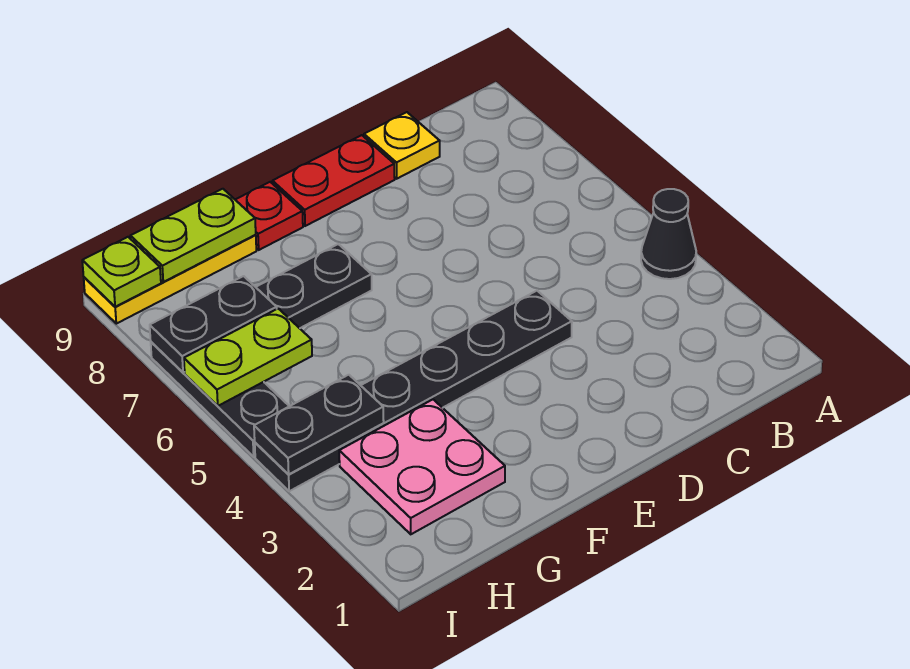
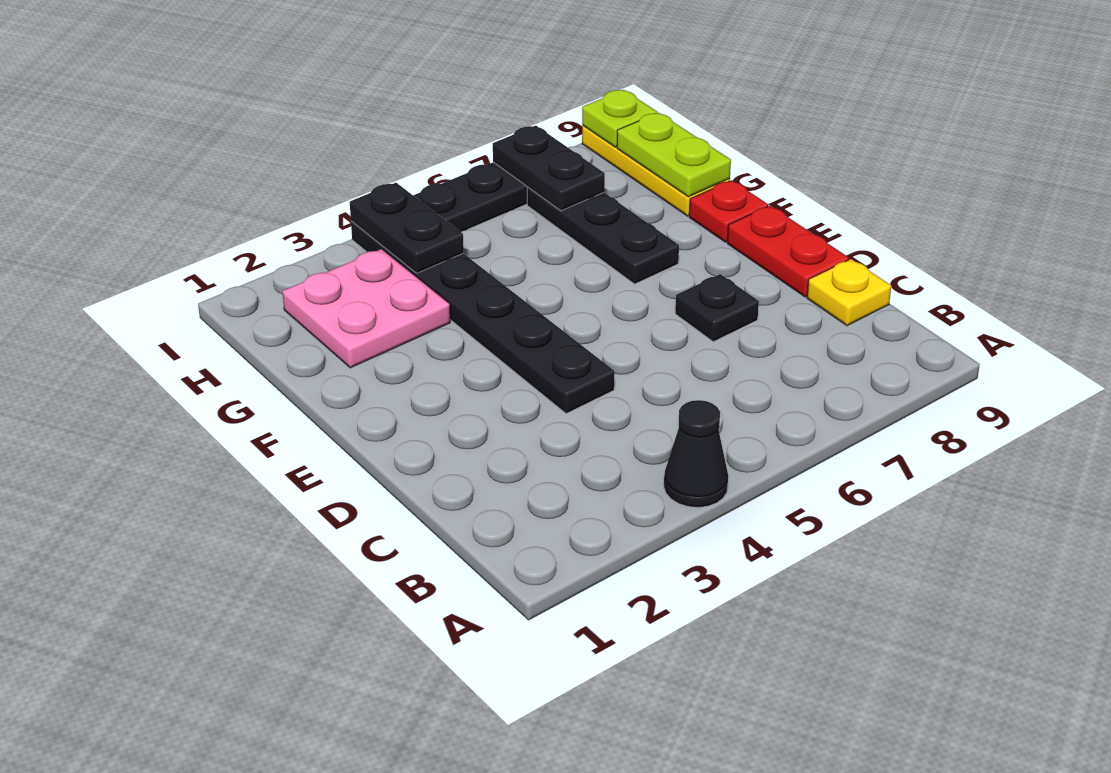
none -> black plate D7 level 1
lime plate H6:I6 level 2 -> none

